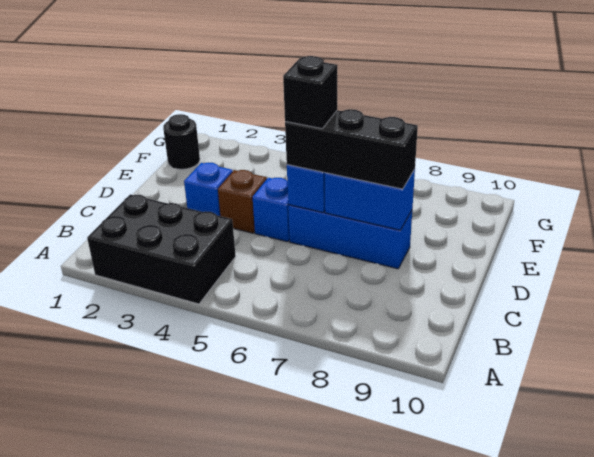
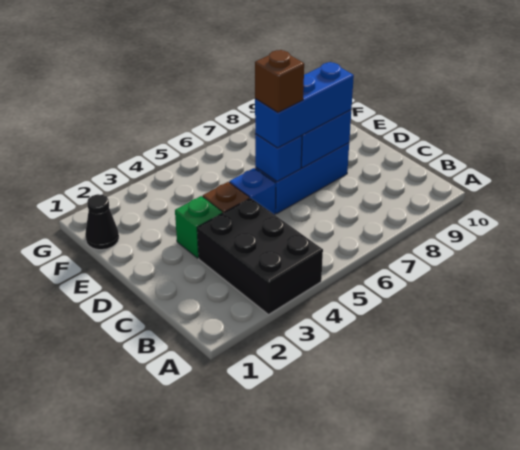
black brick A2:B4 level 1 -> black brick A3:C4 level 1
blue brick D3 level 1 -> green brick D3 level 1
black brick D6:D8 level 3 -> blue brick D6:D8 level 3
black brick D6 level 4 -> brown brick D6 level 4
black round brick F1 level 1 -> black cone F1 level 1

